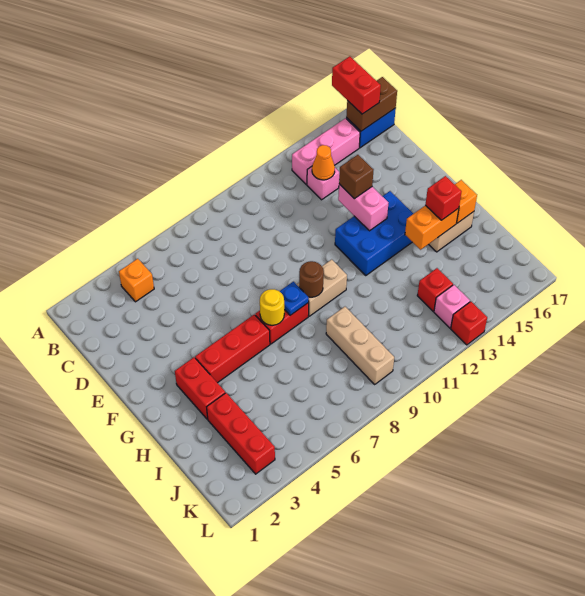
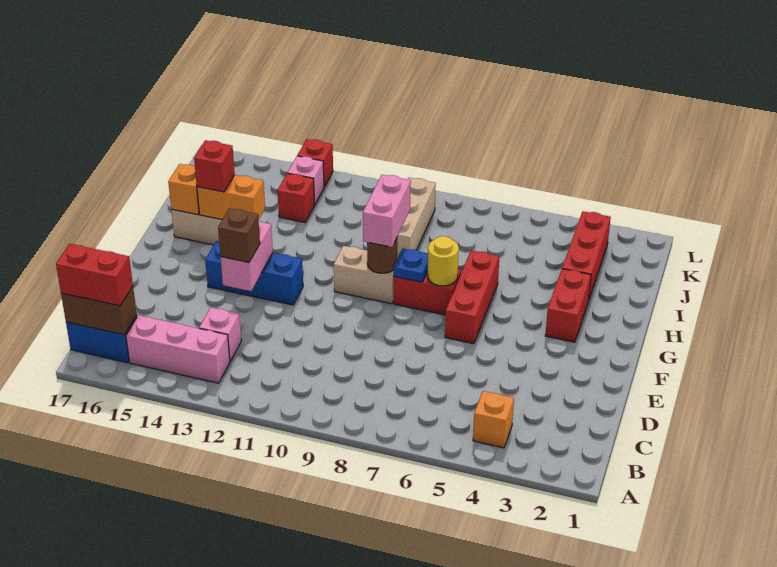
red brick A16:B16 level 3 -> red brick B16:B17 level 3
orange cone C13 level 2 -> none
blue brick F12:G14 level 1 -> blue brick F12:F14 level 1
red brick G4:G6 level 1 -> red brick F6:H6 level 1
none -> pink brick G9:H9 level 3

